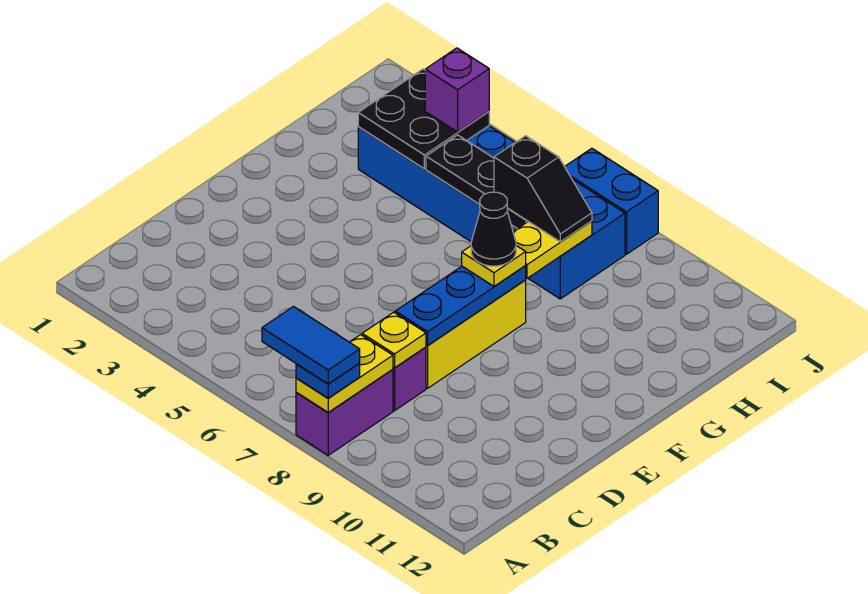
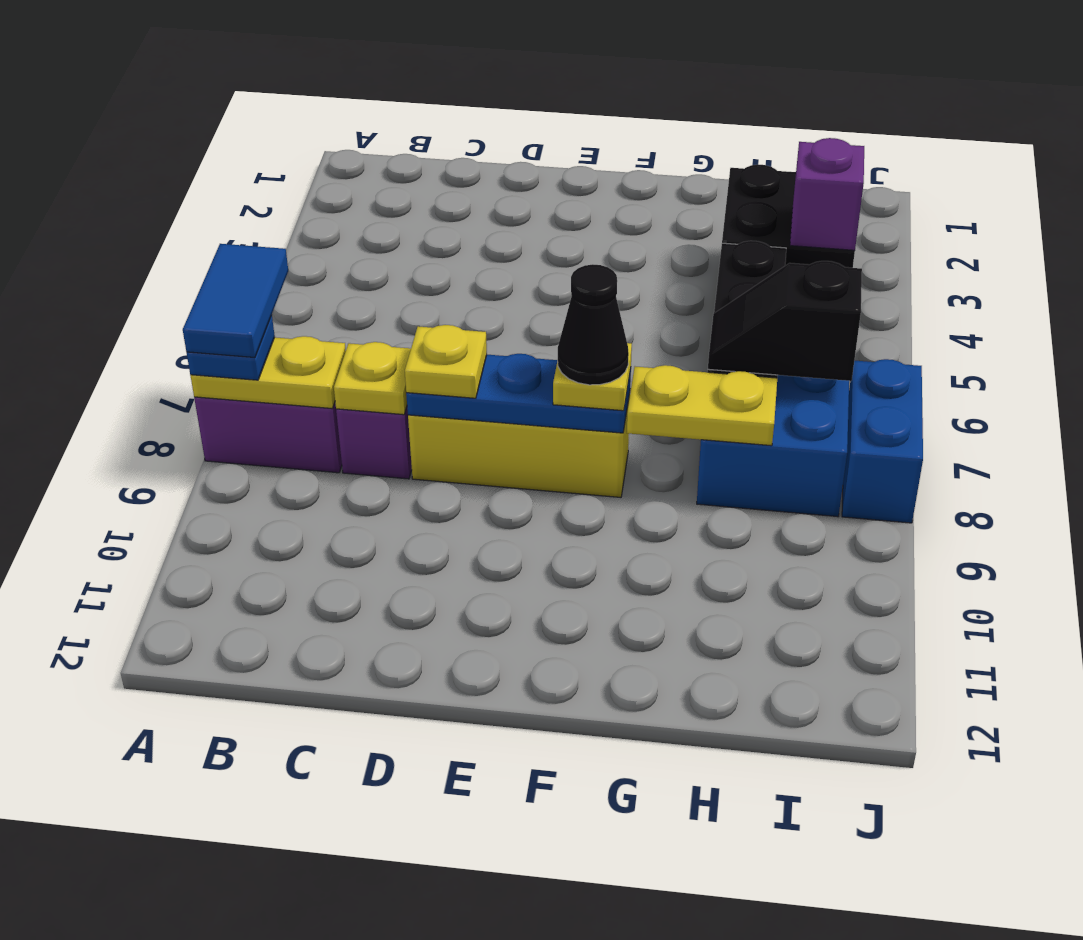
none -> yellow plate D8 level 3
black slope H7:H8 level 3 top 7 -> black slope H7:I7 level 3 top I

